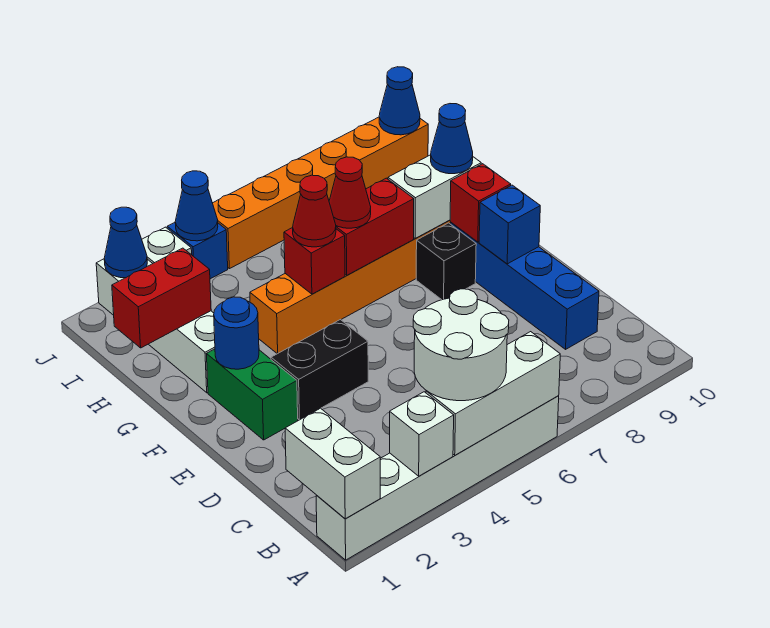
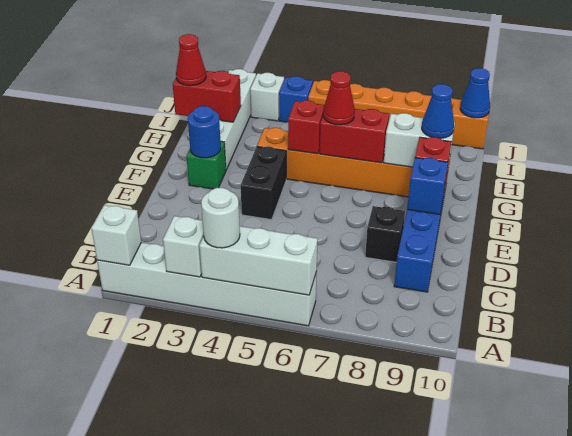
white brick A1:B1 level 2 -> white brick A1 level 2
white round brick A4:B5 level 3 -> white round brick A4 level 3
green brick E2:F2 level 1 -> green brick F2 level 1
black brick E3:E4 level 1 -> black brick E4:F4 level 1
black brick F8 level 1 -> black brick D8 level 1
red cone G5 level 3 -> red cone H1 level 3
blue cone J2 level 2 -> none
blue cone J4 level 2 -> none

